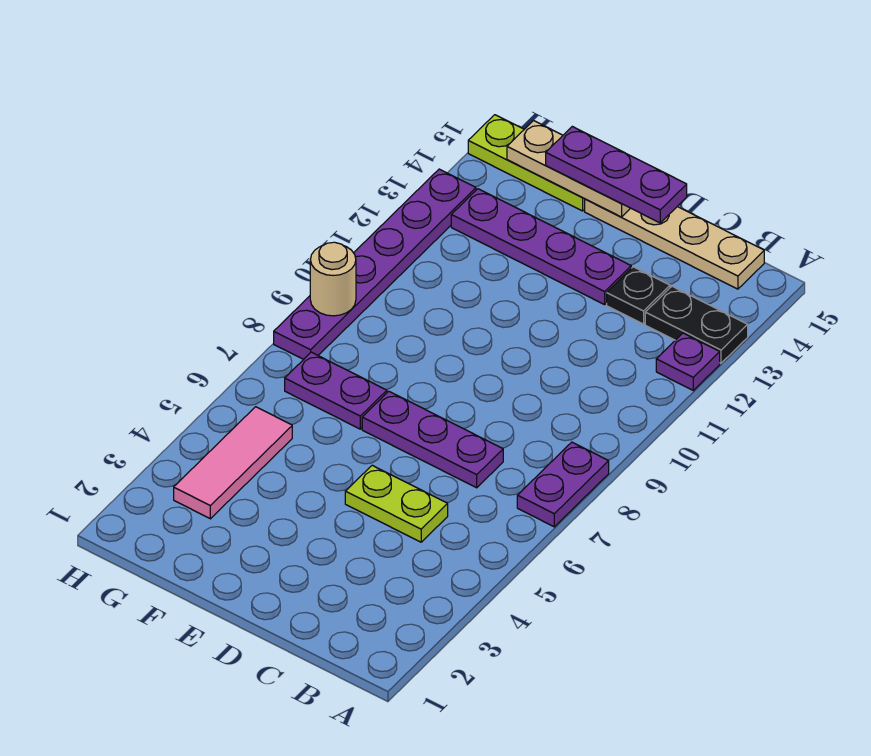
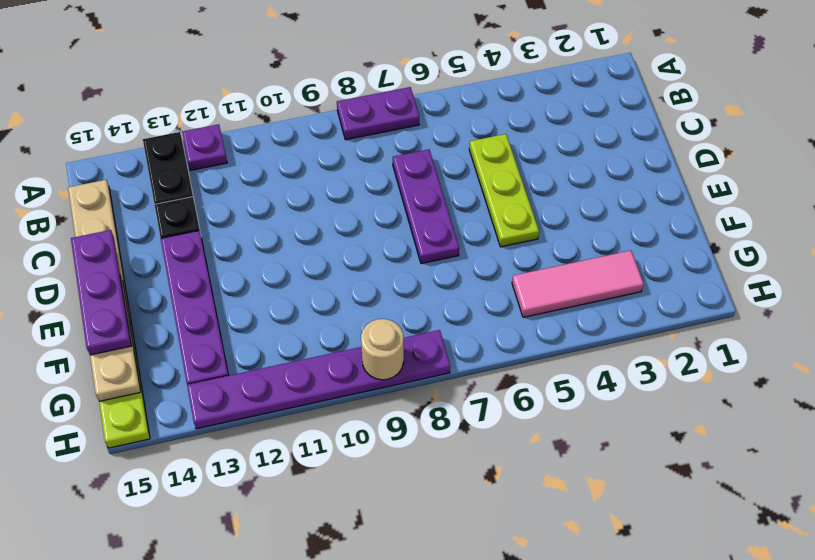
lime plate C5:D5 level 1 -> lime plate C5:E5 level 1
purple plate F7:G7 level 1 -> none

